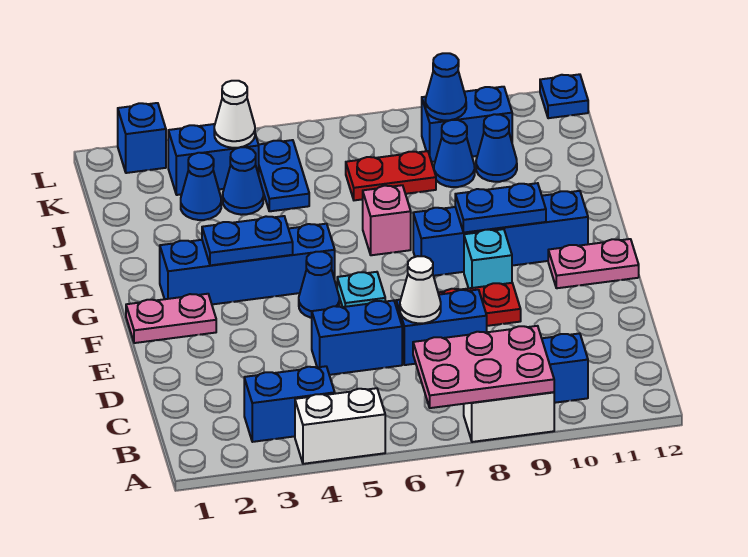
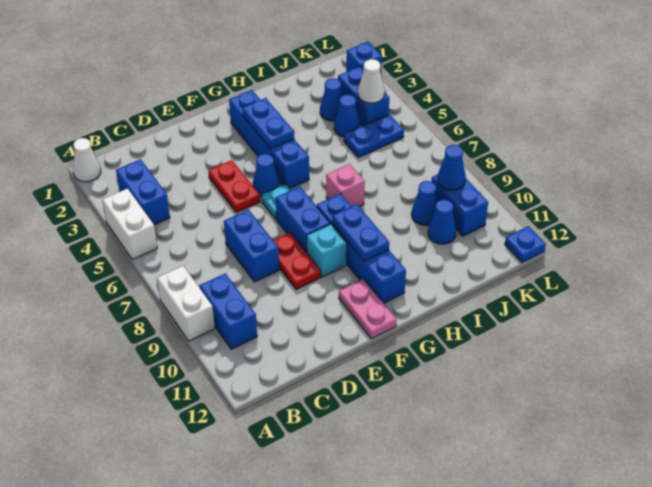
pink plate A7:B9 level 2 -> none
blue brick D5:D6 level 1 -> blue brick F7:F8 level 1
white cone D7 level 2 -> white cone A1 level 1
pink plate F1:F2 level 1 -> none
red plate J7:J8 level 1 -> red plate E4:E5 level 1

